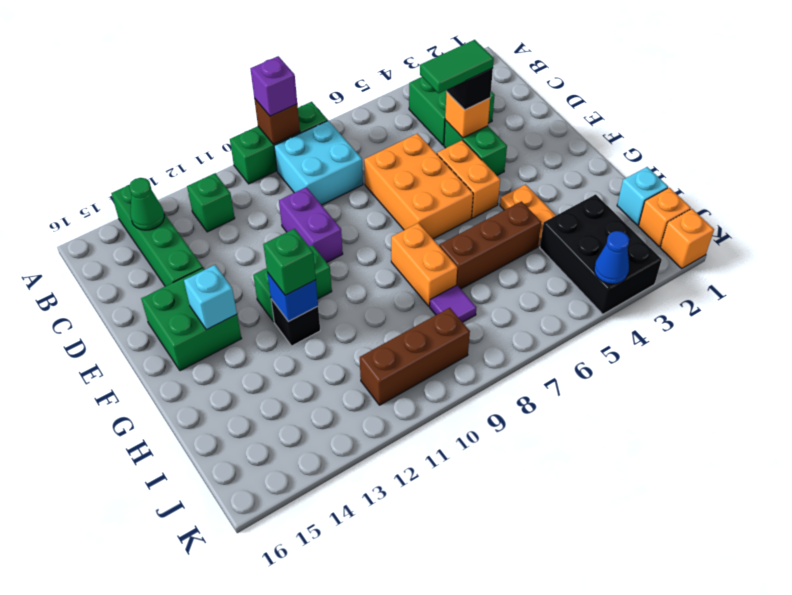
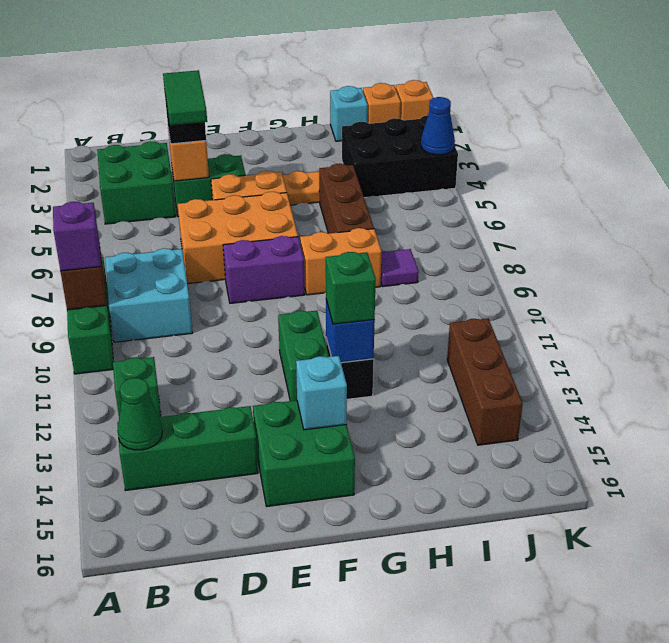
green brick A14:D14 level 1 -> green brick B14:D14 level 1
purple brick D10:E10 level 1 -> purple brick E8:F8 level 1
brown brick J9:J11 level 1 -> brown brick J12:J14 level 1

